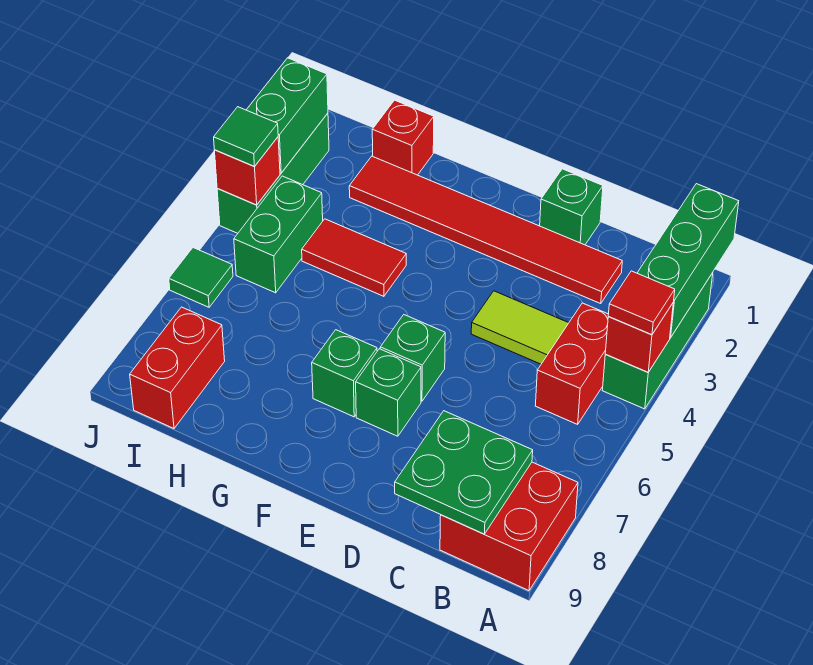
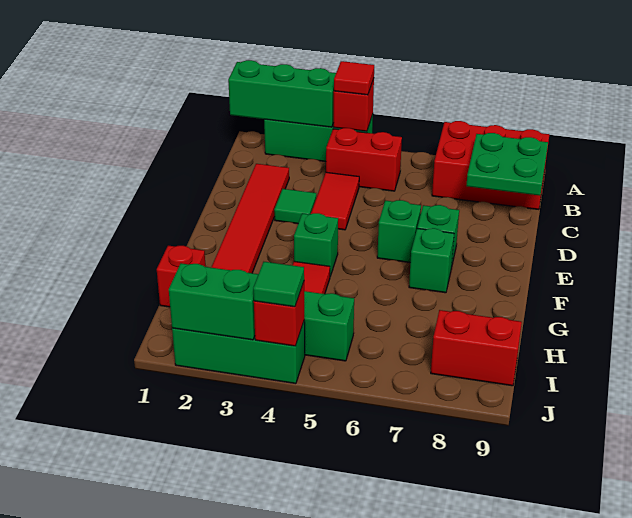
red brick A8:B9 level 1 -> red brick A7:B9 level 1
lime tile C4:D4 level 1 -> red tile C4:D4 level 1
green brick D1 level 1 -> green brick F4 level 1
green tile J6 level 1 -> green tile D3 level 1

